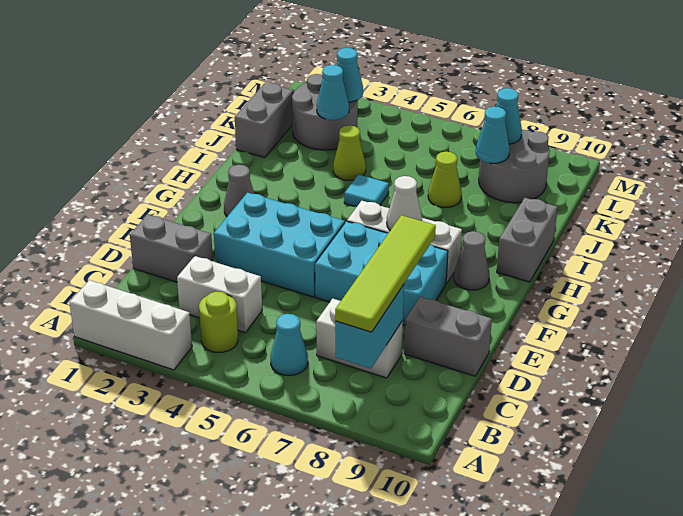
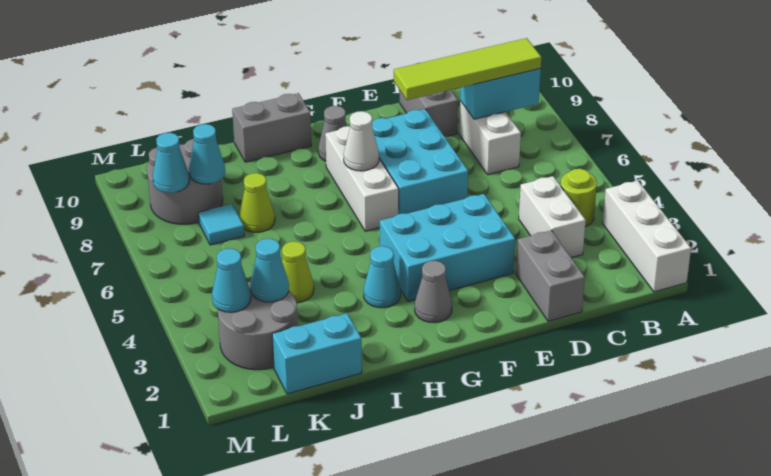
cyan cone B6 level 1 -> cyan cone H3 level 1
cyan brick E3:F5 level 1 -> cyan brick E3:G4 level 1
cyan tile I5 level 1 -> cyan tile K7 level 1
grey brick J1:K1 level 1 -> cyan brick J1:K1 level 1

